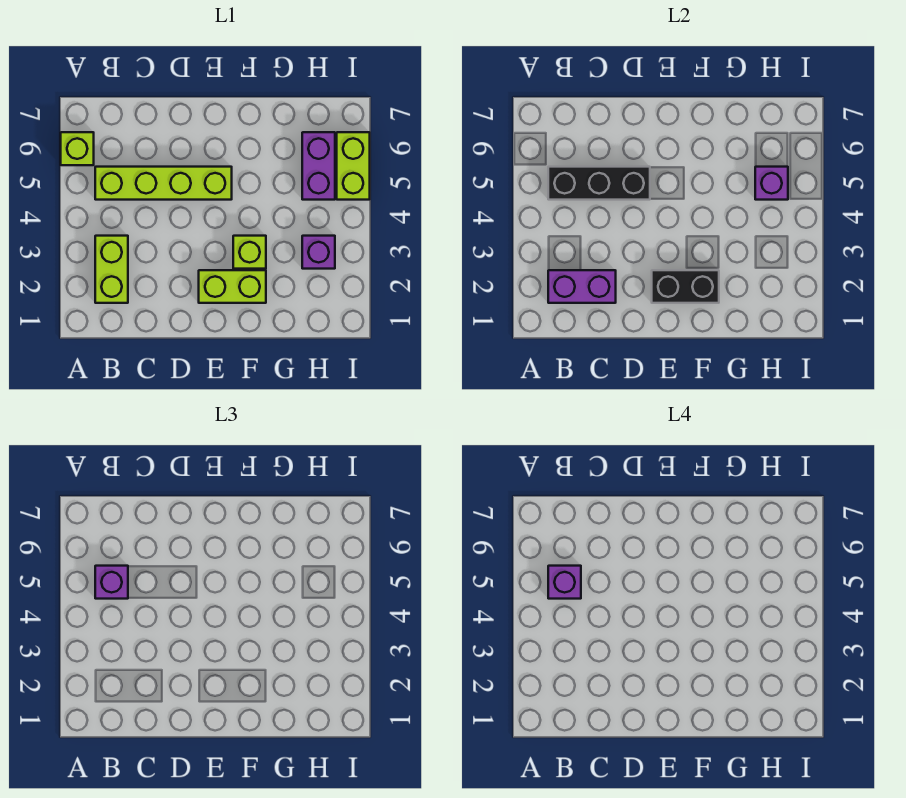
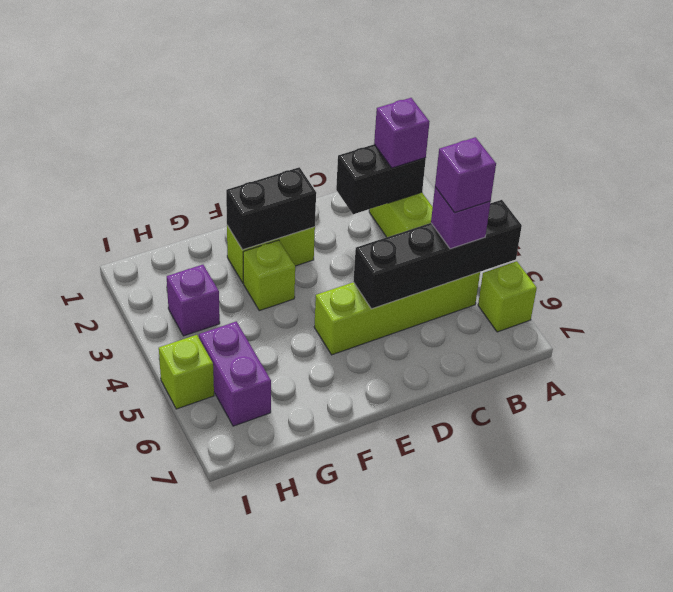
purple brick B2:C2 level 2 -> black brick B2:C2 level 2
black brick B5:D5 level 2 -> black brick A5:D5 level 2
purple brick H5 level 2 -> purple brick B2 level 3
lime brick I5:I6 level 1 -> lime brick I5 level 1

